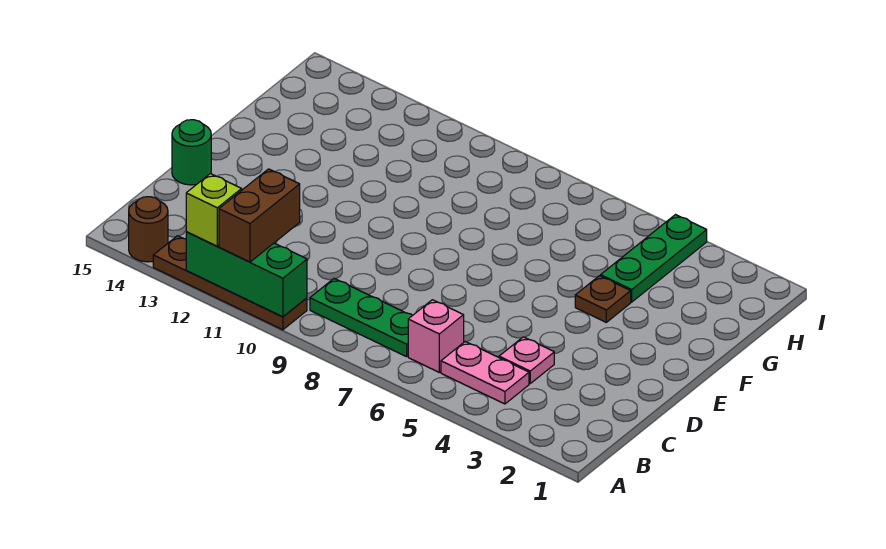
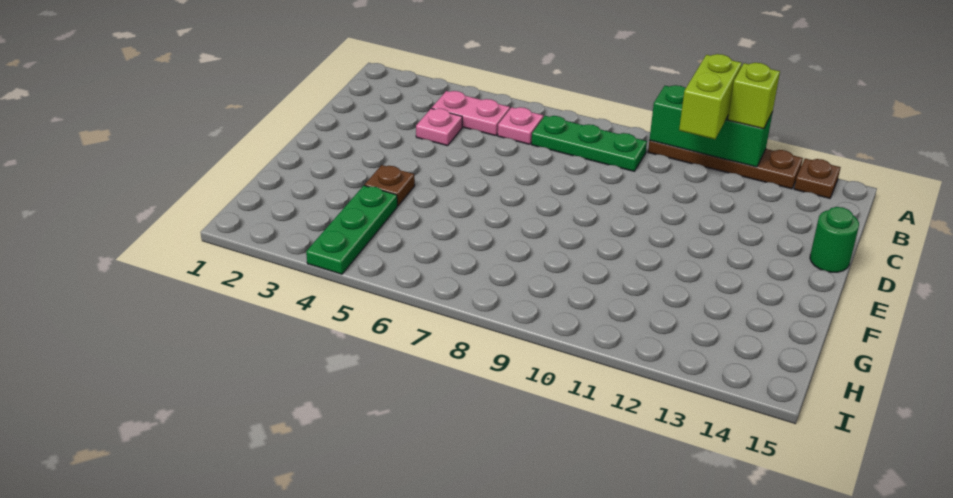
brown brick A11:B11 level 3 -> lime brick A11:B11 level 3
brown round brick A14 level 1 -> brown plate A14 level 1
pink brick B6 level 1 -> pink plate B6 level 1

